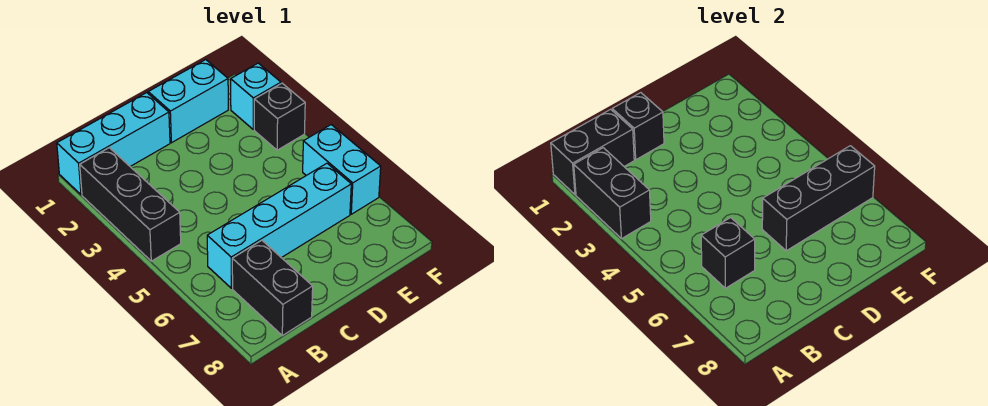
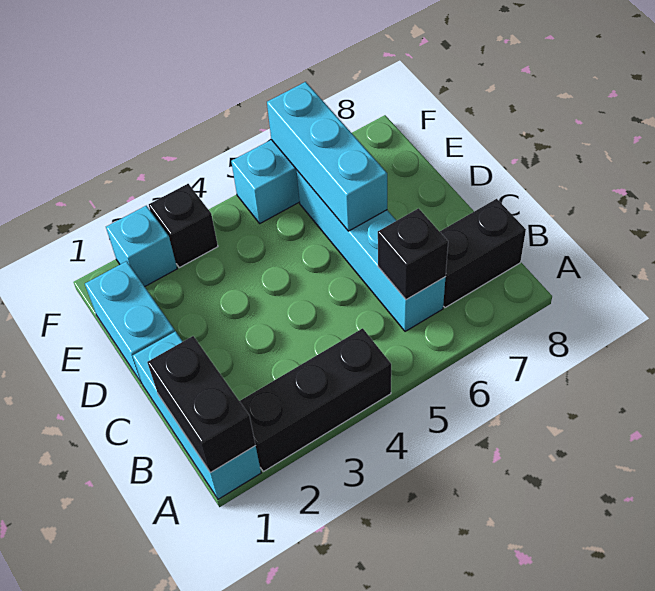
black brick A2:A3 level 2 -> none
black brick C1 level 2 -> none
black brick D6:F6 level 2 -> cyan brick D6:F6 level 2

